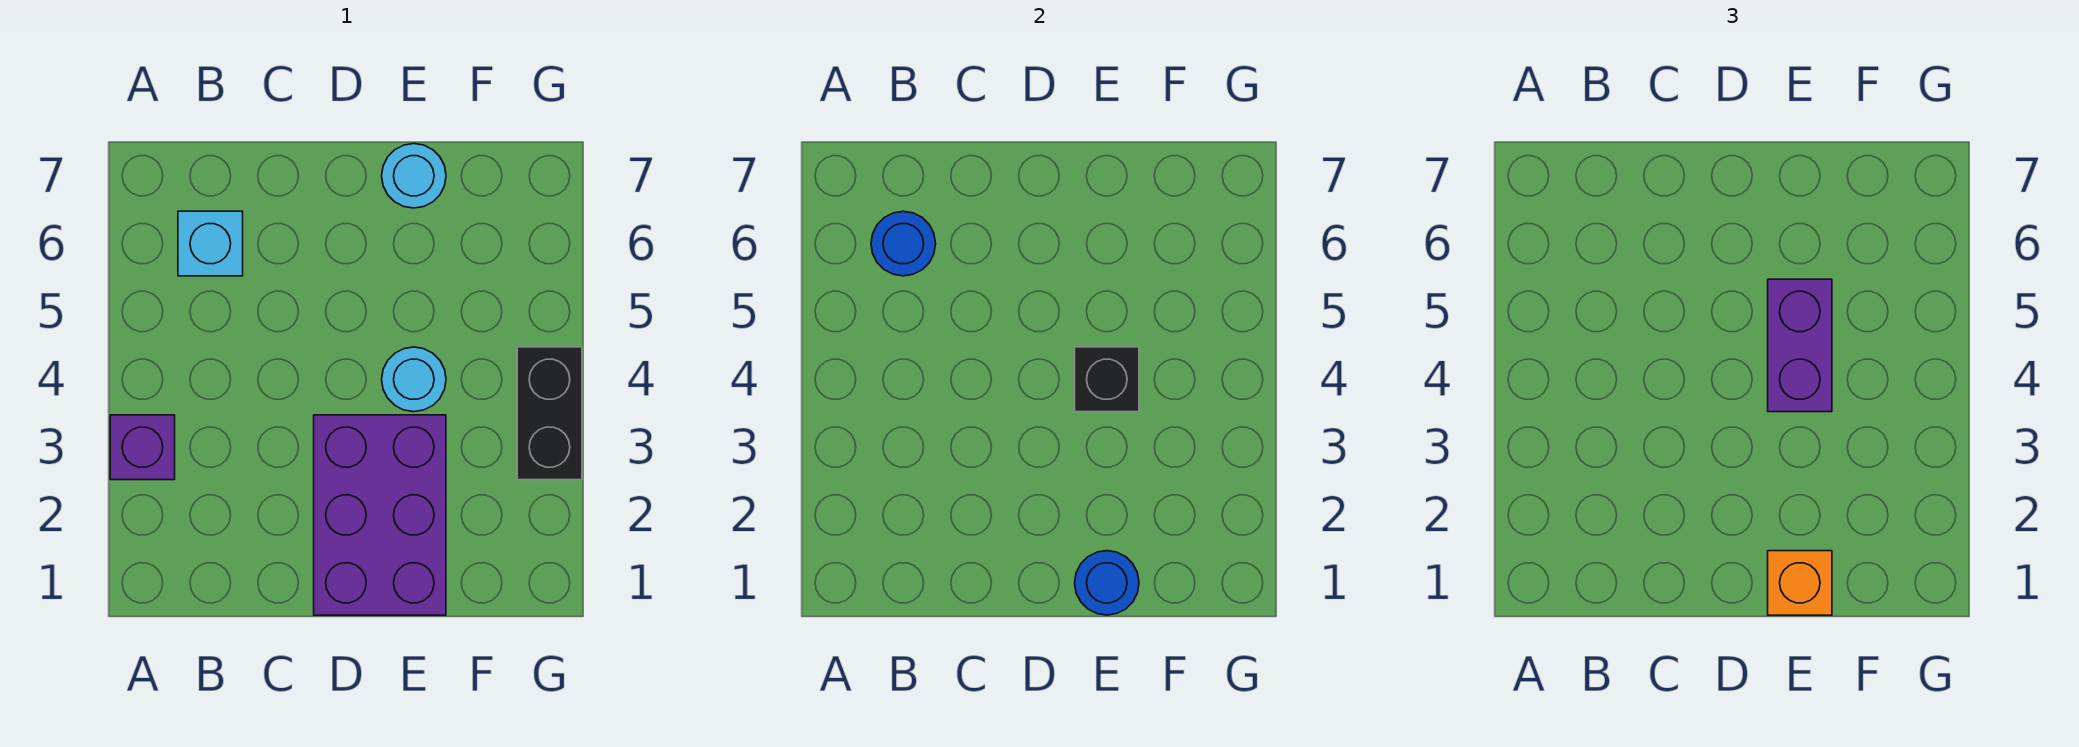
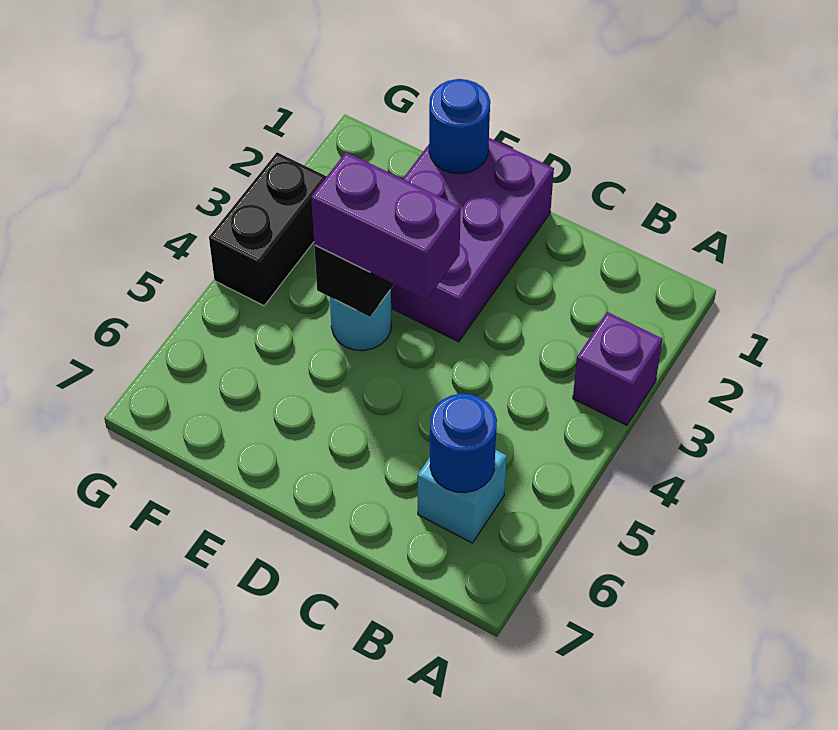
orange brick E1 level 3 -> none
purple brick E4:E5 level 3 -> purple brick D4:E4 level 3
cyan round brick E7 level 1 -> none

